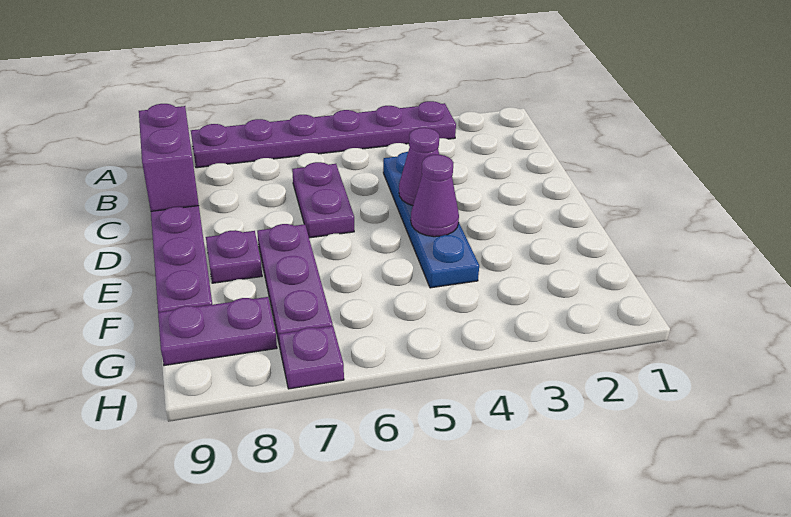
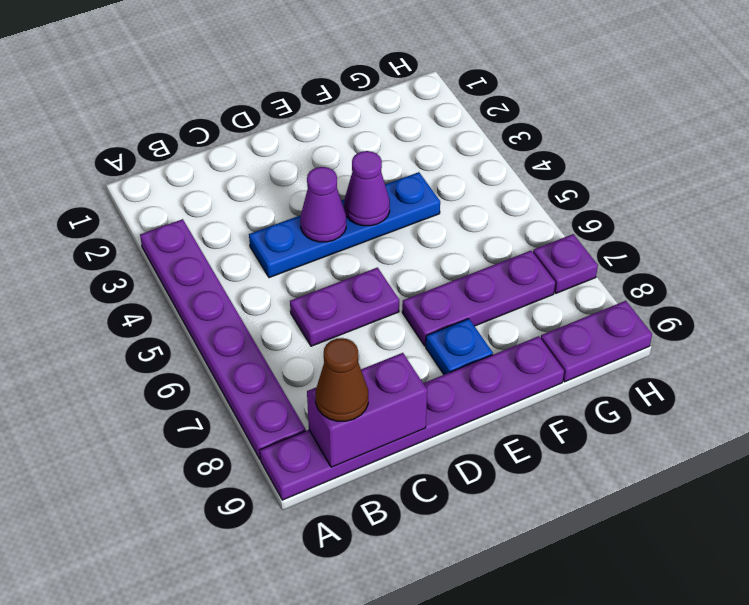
none -> brown cone B9 level 3
purple plate E8 level 1 -> blue plate E8 level 1
purple plate G8:G9 level 1 -> purple plate G9:H9 level 1

